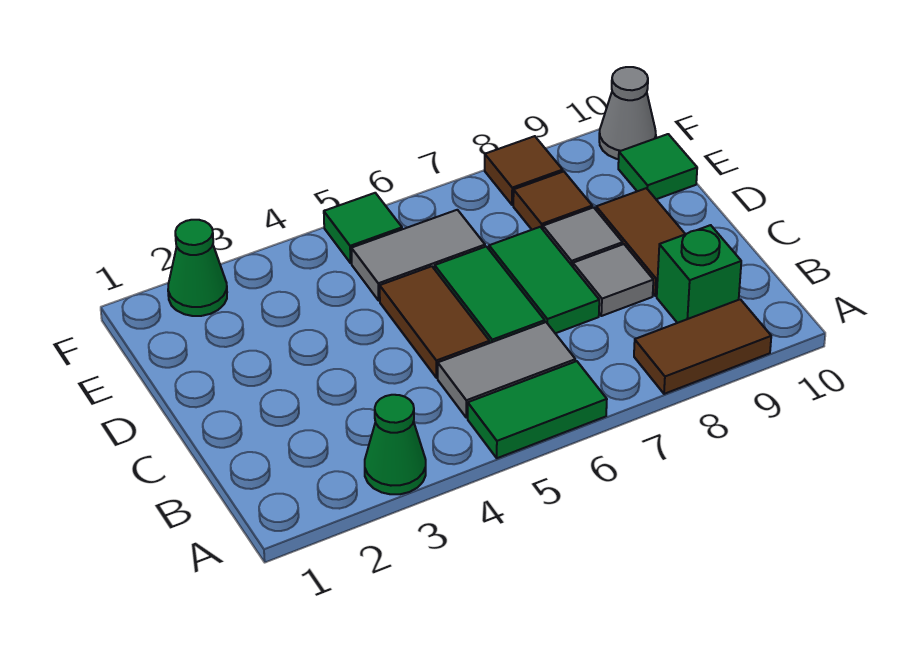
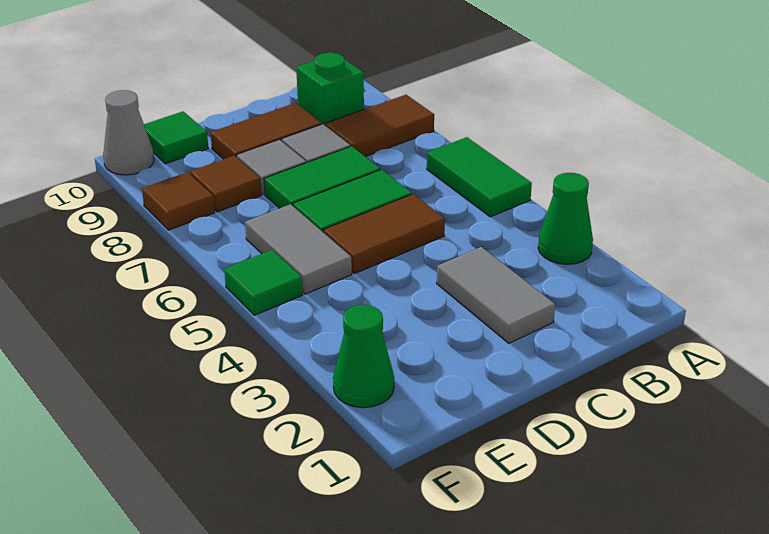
brown tile A8:A9 level 1 -> brown tile A8:B8 level 1
grey tile B5:B6 level 1 -> grey tile C2:C3 level 1

